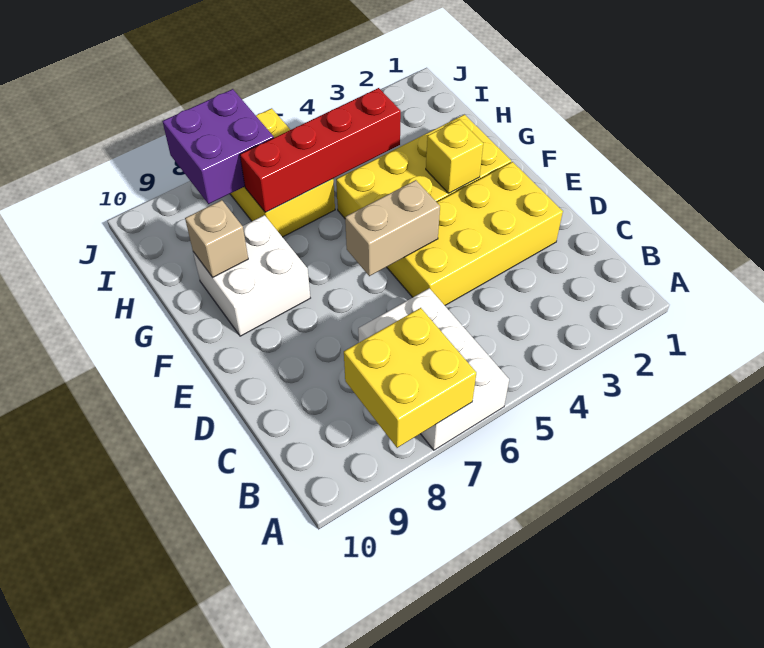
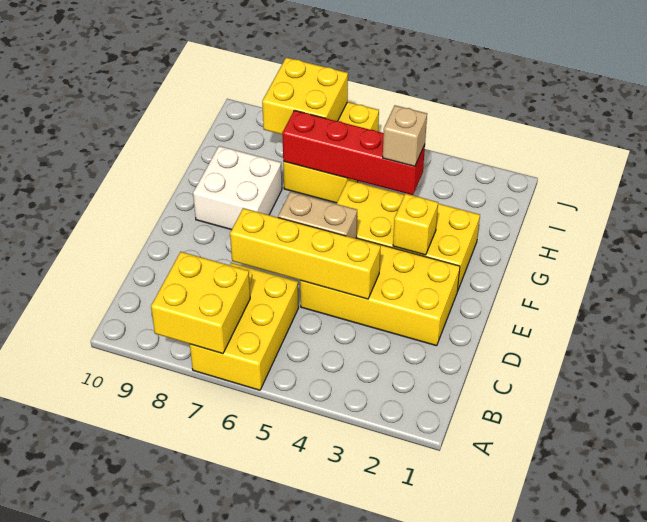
white brick A6:C7 level 1 -> yellow brick A6:C7 level 1
none -> yellow brick D4:D7 level 2
tan brick G9 level 2 -> tan brick H4 level 3
purple brick I7:J8 level 2 -> yellow brick I7:J8 level 2

